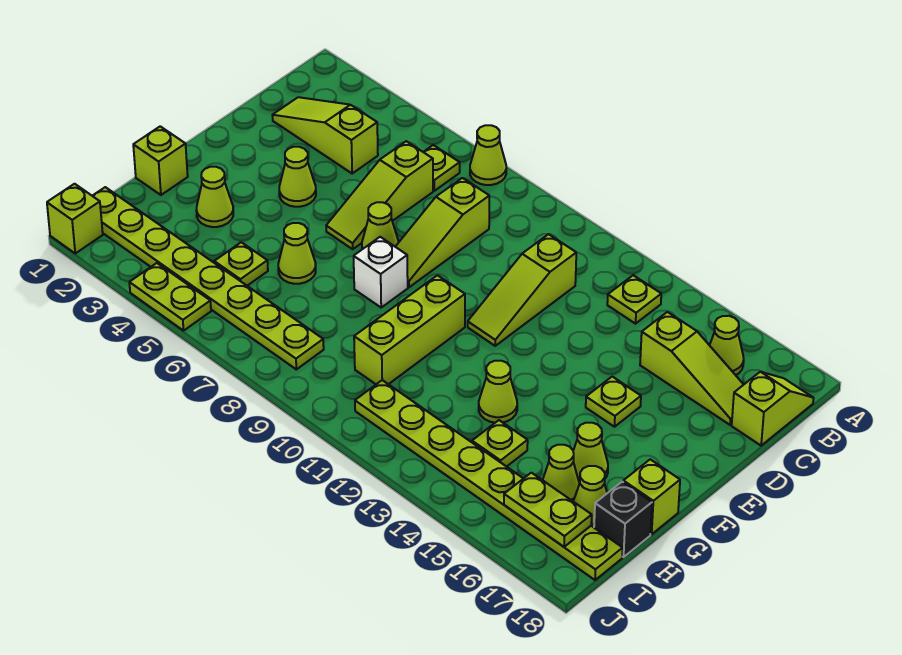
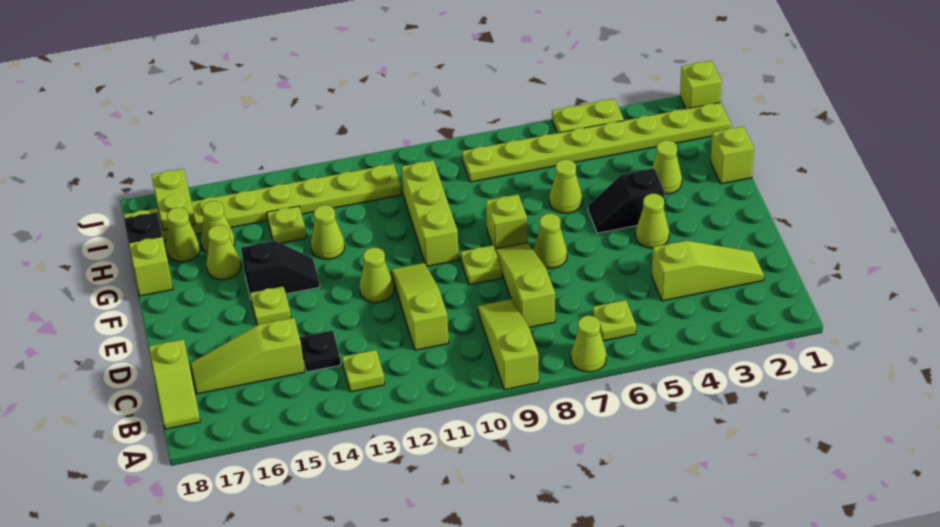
lime cone B16 level 1 -> lime cone E12 level 1
lime slope C6:E6 level 1 top C -> lime slope A9:C9 level 1 top A
none -> black plate C14 level 1
none -> black slope F4:F5 level 1 top 4
white brick F8 level 1 -> lime brick F8 level 1
none -> black slope F14:F15 level 1 top 15
lime plate H5 level 1 -> lime plate E9 level 1
lime plate I16:I17 level 2 -> lime plate I17:J17 level 2

